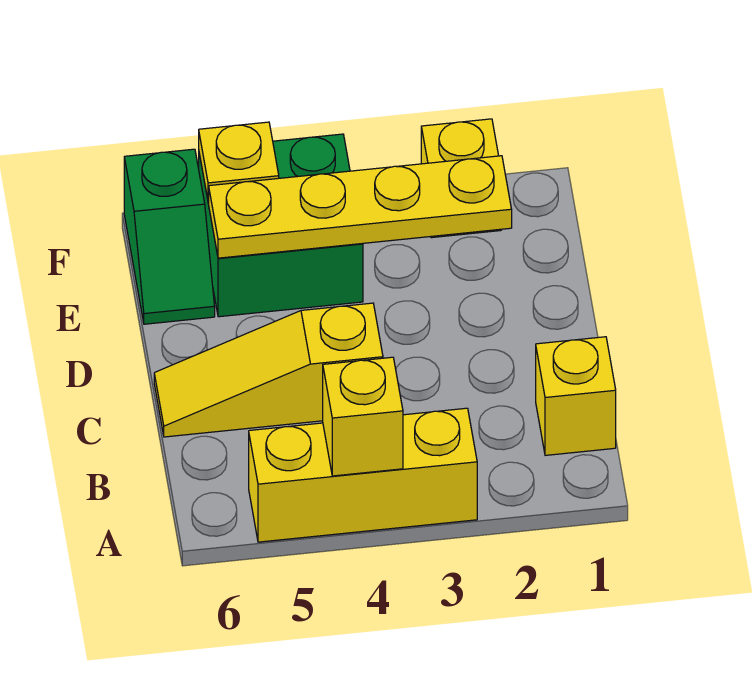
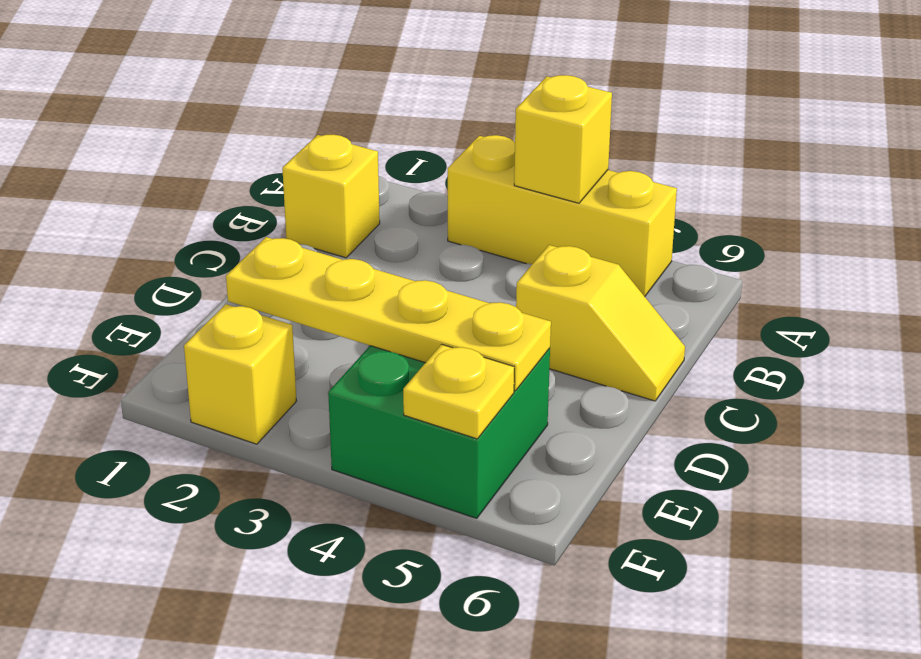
yellow slope C4:C6 level 1 top 4 -> yellow slope C5:C6 level 1 top 5
green slope E6:F6 level 1 top F -> none

